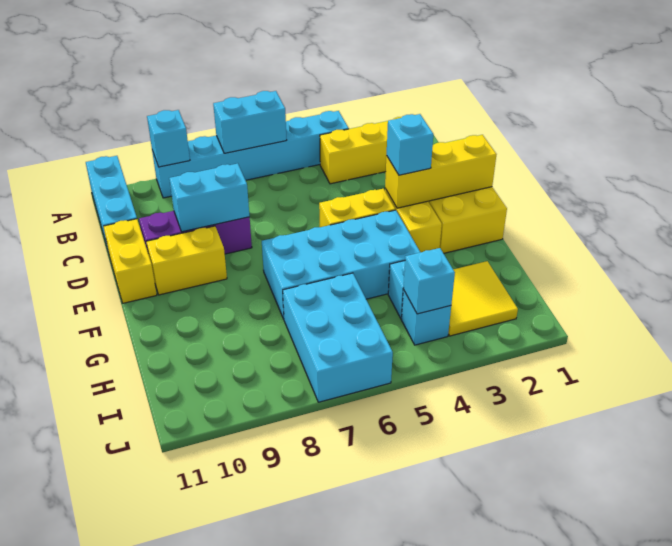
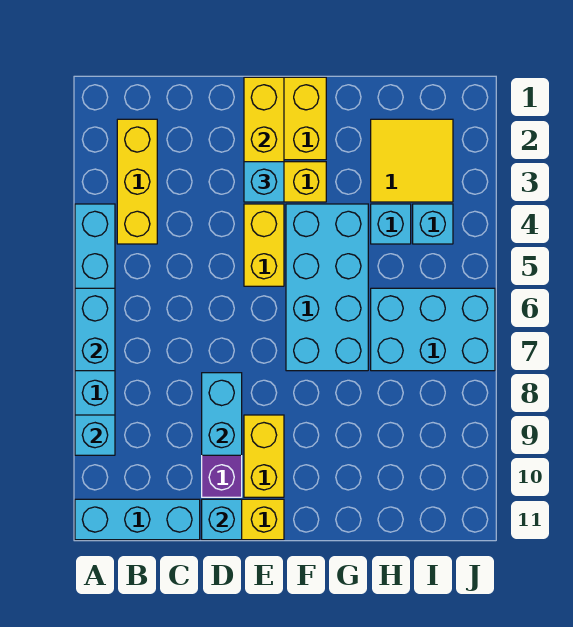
cyan brick I4 level 2 -> cyan brick D11 level 2

